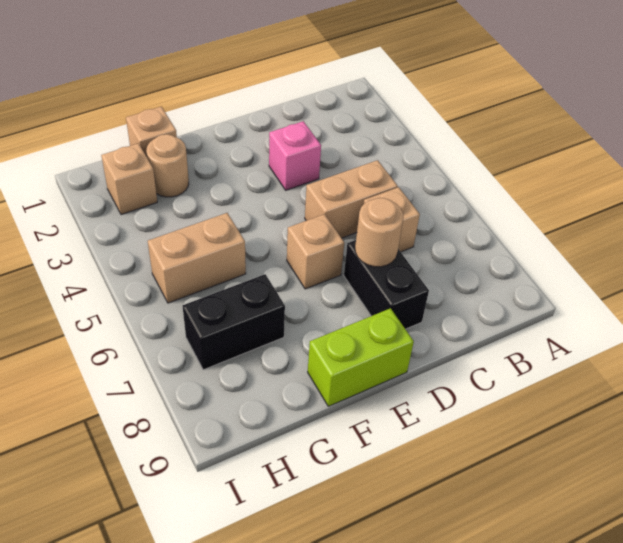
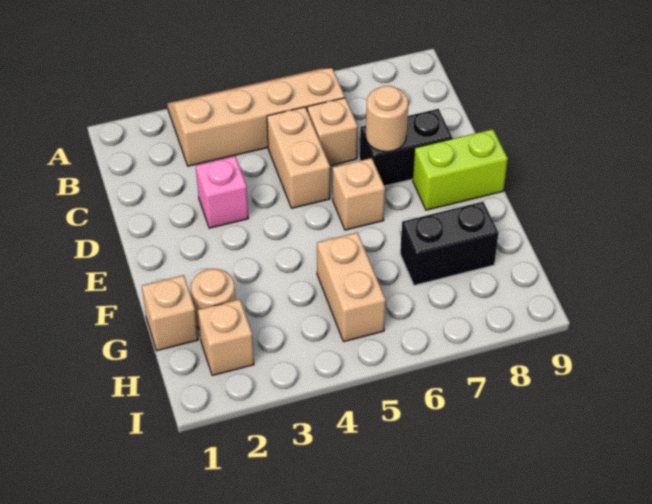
none -> tan slope A3:B6 level 1 top B
lime brick E9:F9 level 1 -> lime brick E8:E9 level 1
black brick G7:H7 level 1 -> black brick G7:G8 level 1

